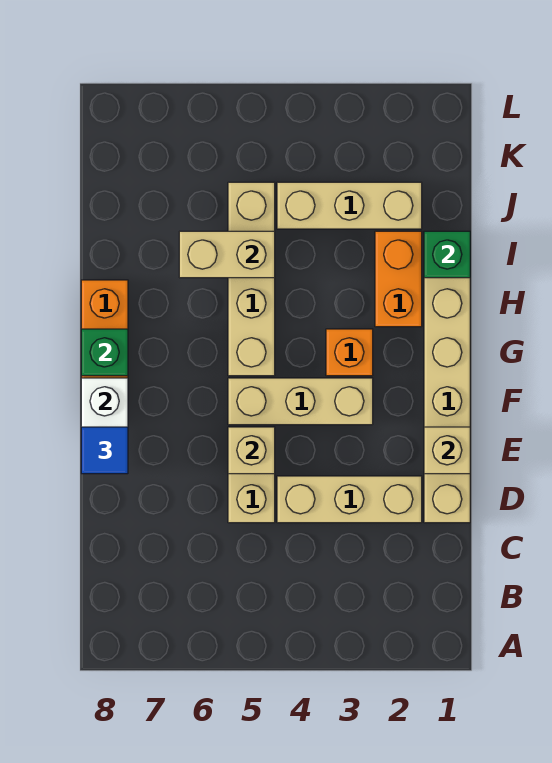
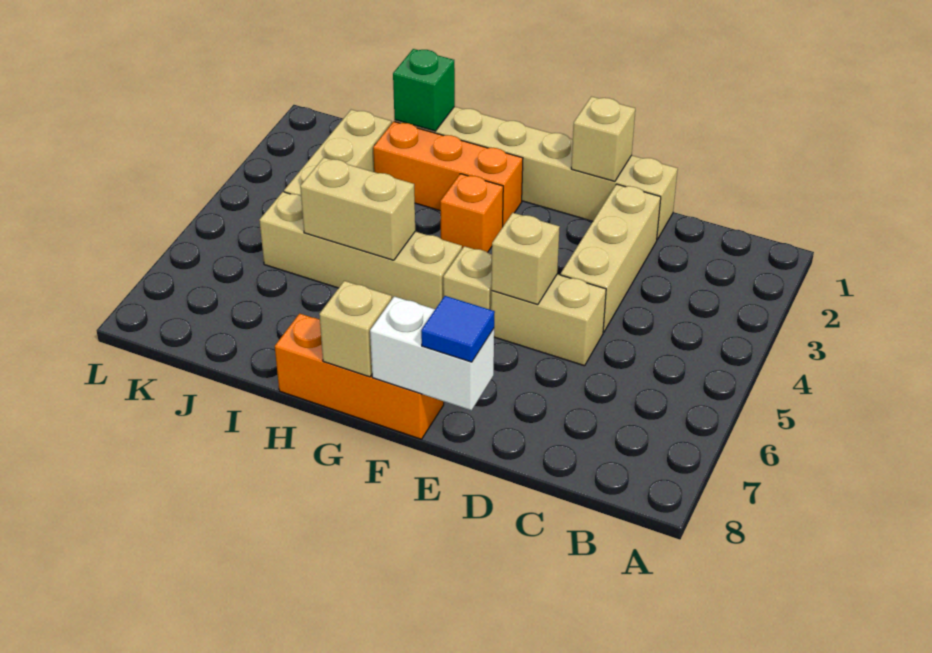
tan brick F3:F5 level 1 -> tan brick F5 level 1
green brick G8 level 2 -> tan brick G8 level 2
orange brick H2:I2 level 1 -> orange brick G2:I2 level 1
tan brick I5:I6 level 2 -> tan brick H5:I5 level 2

